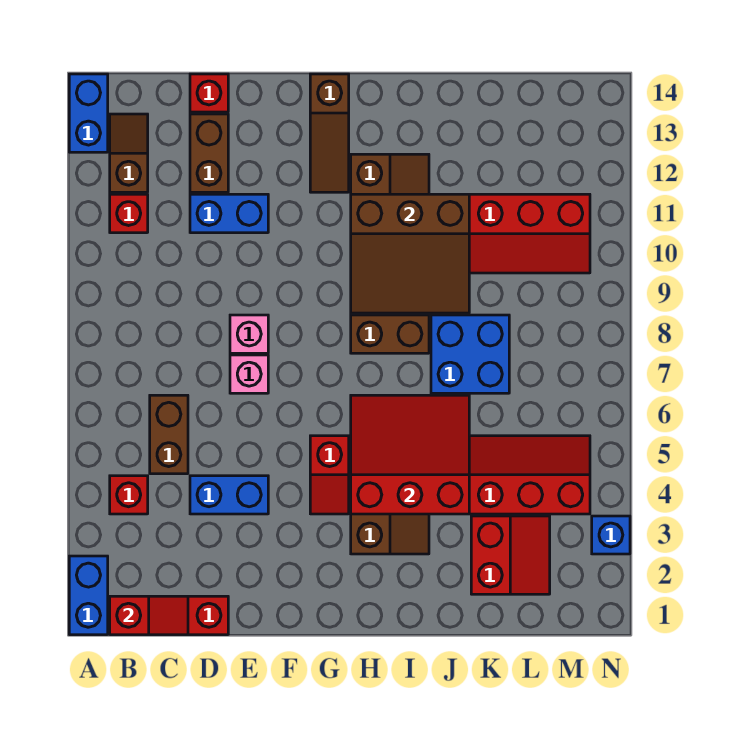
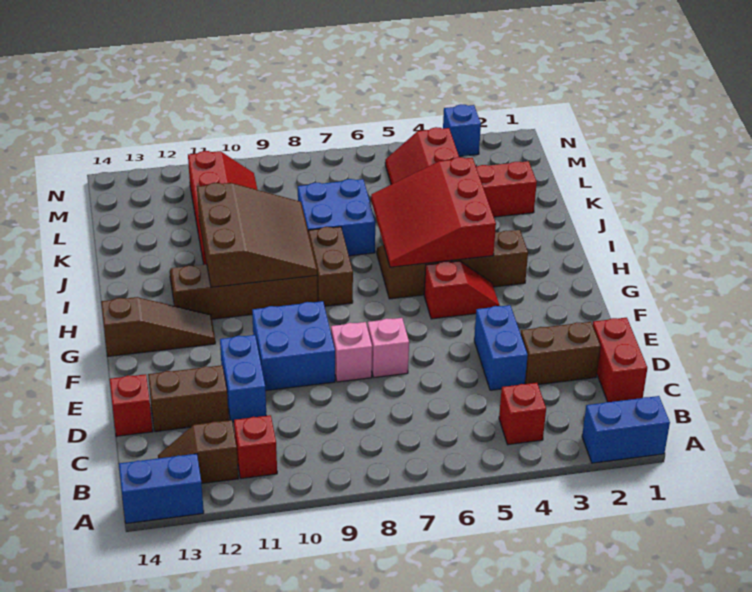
red slope B1:C1 level 2 top B -> none
brown brick C5:C6 level 1 -> brown brick D2:D3 level 1
none -> blue brick E9:F10 level 1

